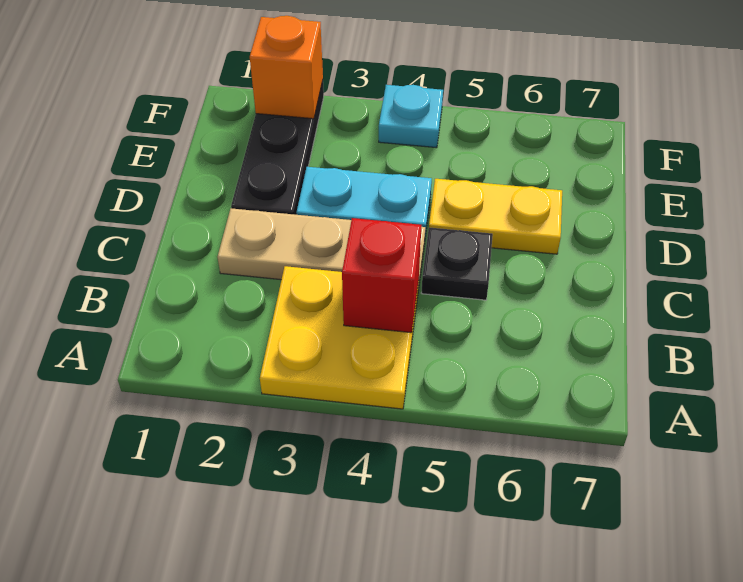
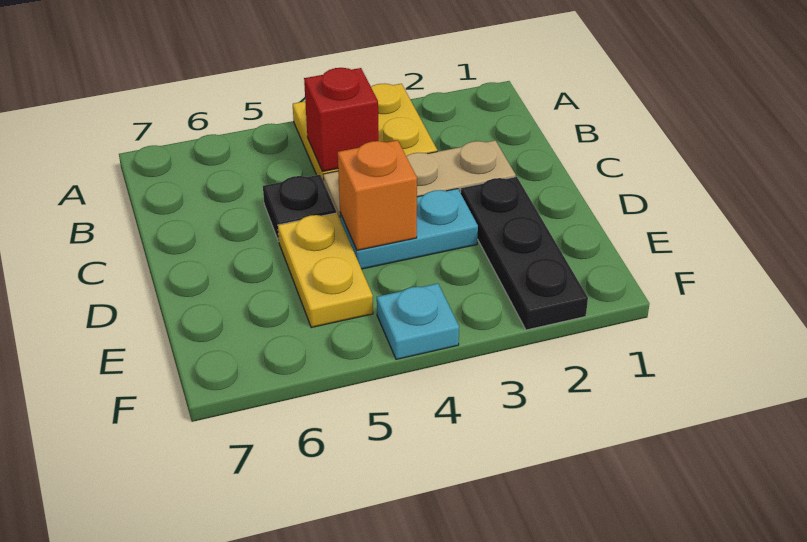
yellow plate D5:D6 level 1 -> yellow plate D5:E5 level 1
orange brick F2 level 2 -> orange brick D4 level 2

